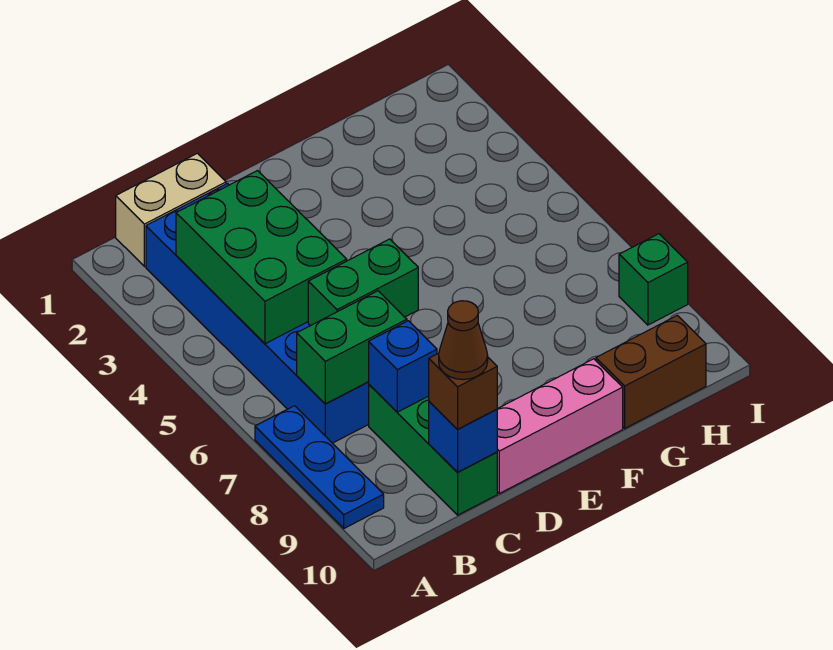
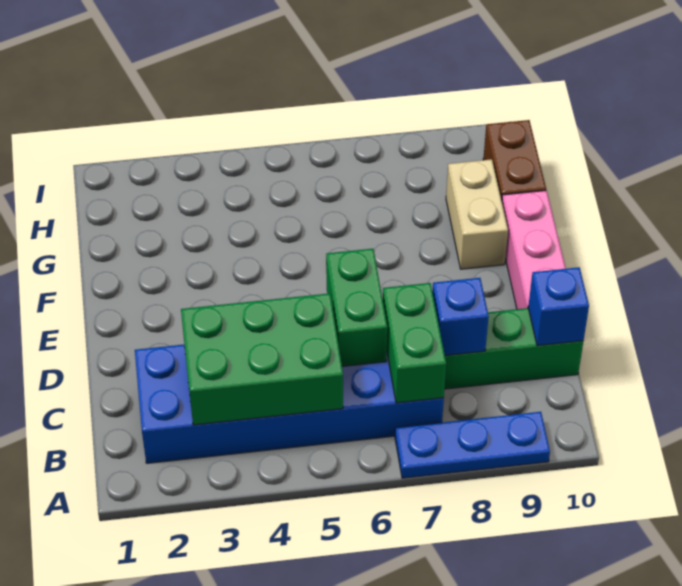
tan brick B1:C1 level 1 -> tan brick F9:G9 level 1
brown brick C10 level 3 -> none
brown cone C10 level 4 -> none
green brick I8 level 1 -> none

